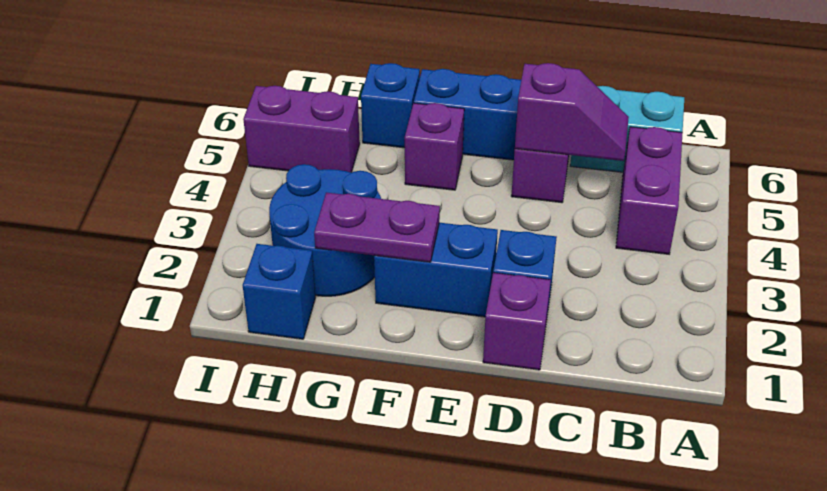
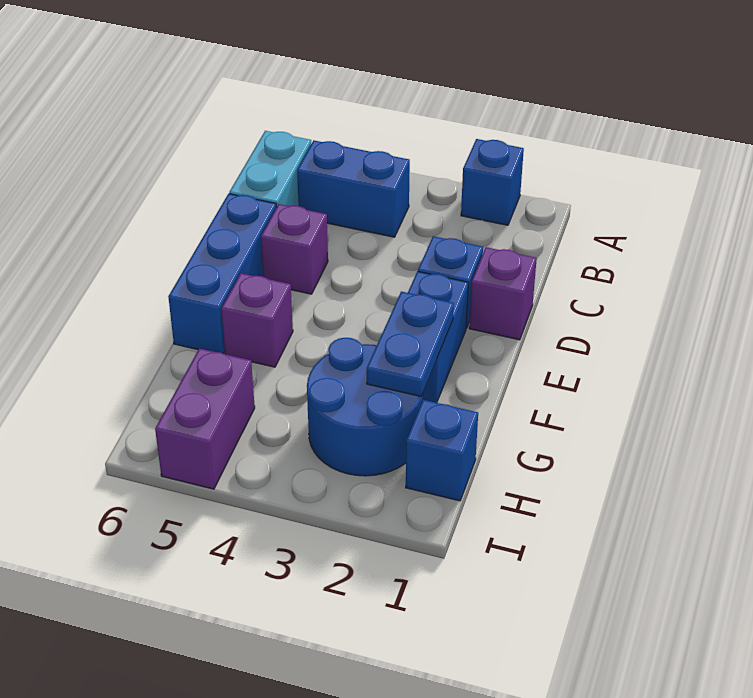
purple brick B4:B5 level 1 -> blue brick B4:B5 level 1
purple slope C5:D5 level 2 top D -> none
purple plate F2:G2 level 2 -> blue plate F2:G2 level 2
blue brick G6 level 1 -> blue brick A2 level 1

